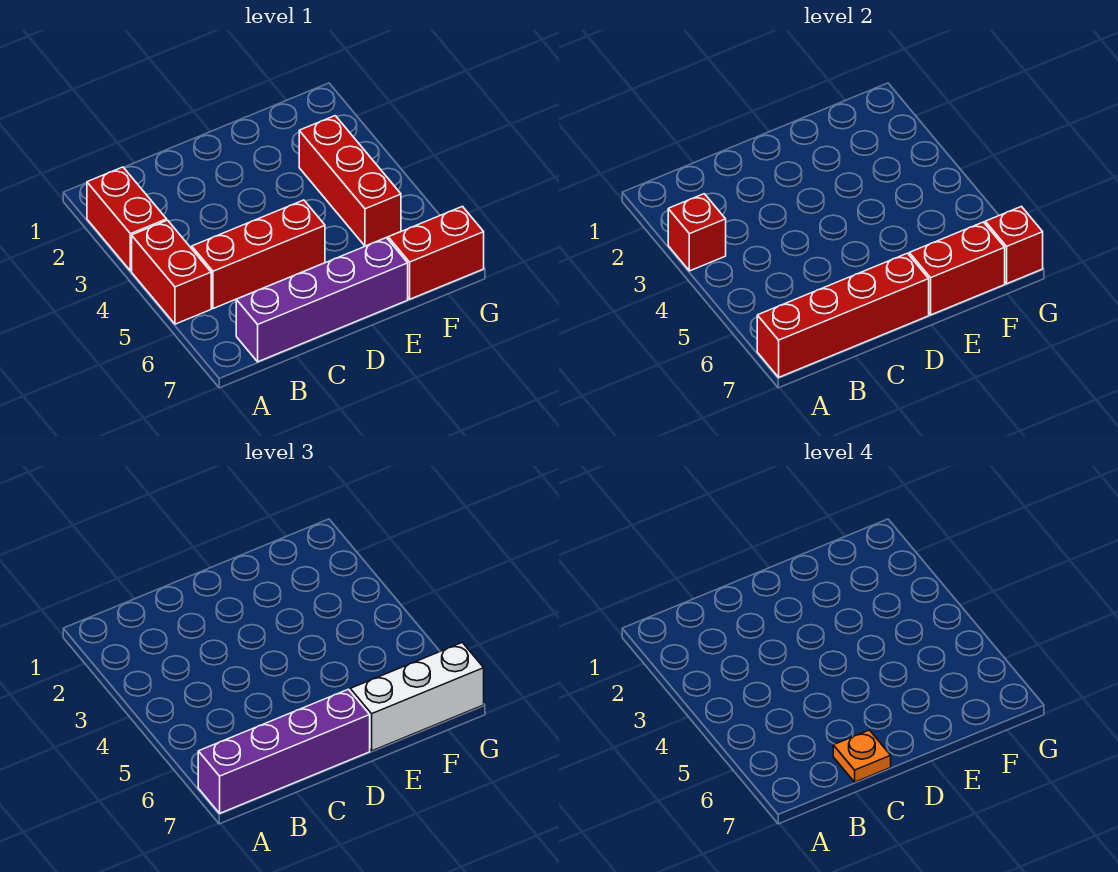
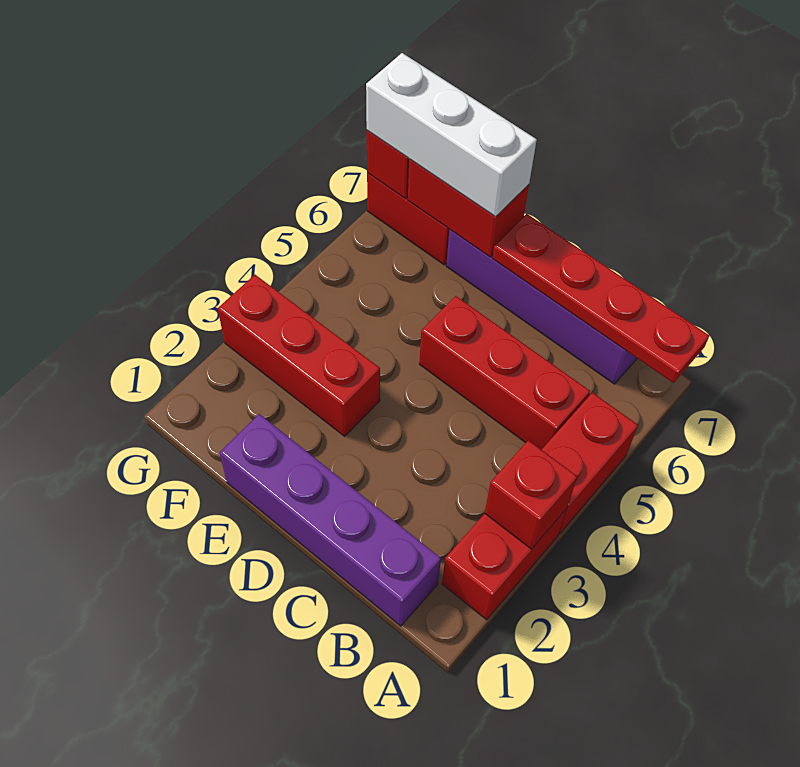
red brick A7:D7 level 2 -> red plate A7:D7 level 2
purple brick A7:D7 level 3 -> purple brick B1:E1 level 1
orange plate C7 level 4 -> none
red brick F3:F5 level 1 -> red brick E3:G3 level 1

